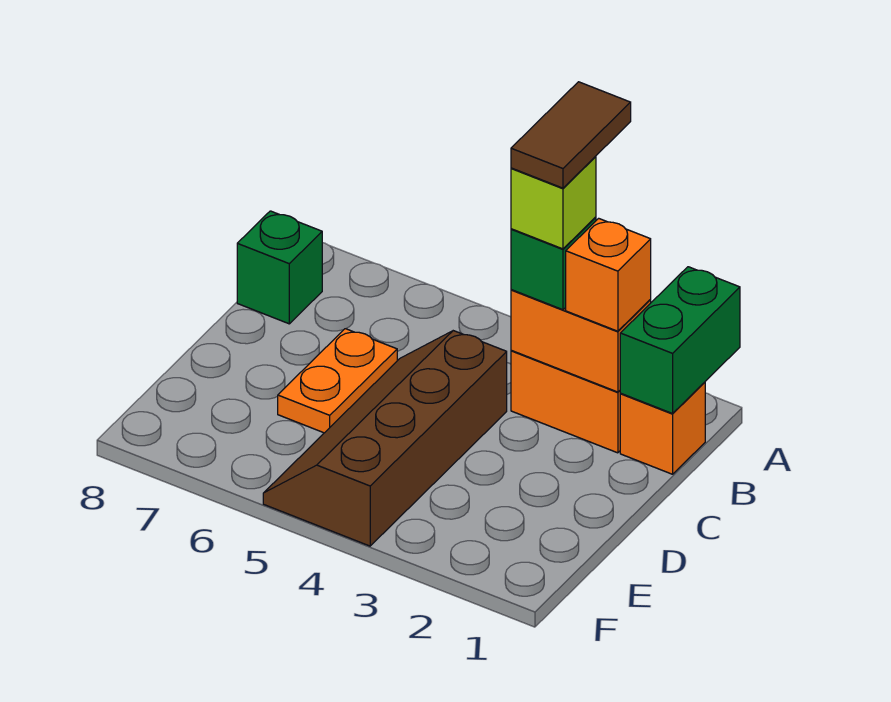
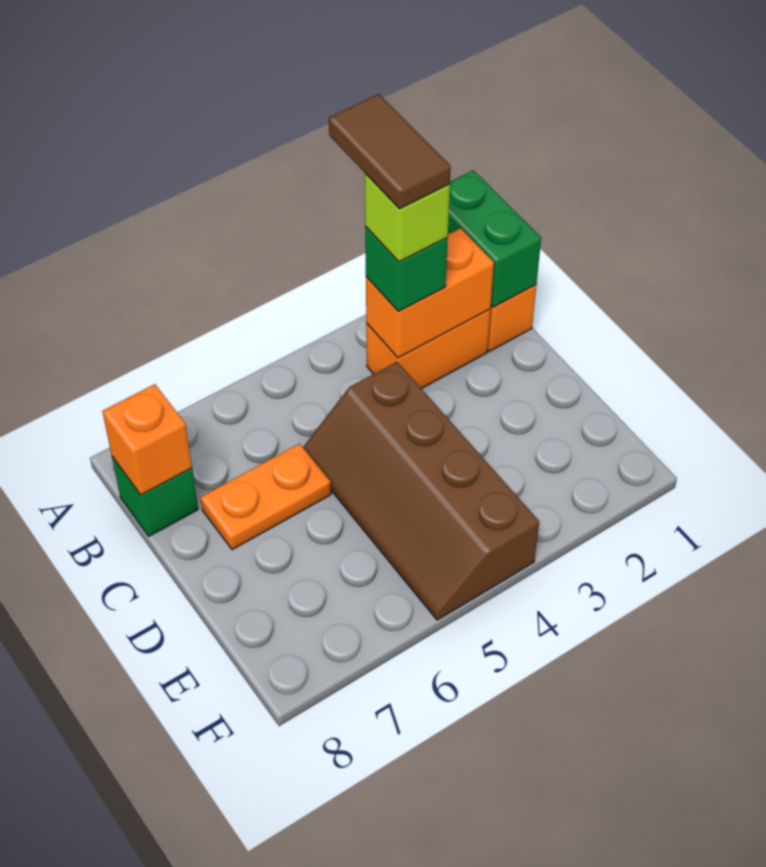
orange brick B2 level 3 -> orange brick B8 level 2
orange plate C6:D6 level 1 -> orange plate C6:C7 level 1

